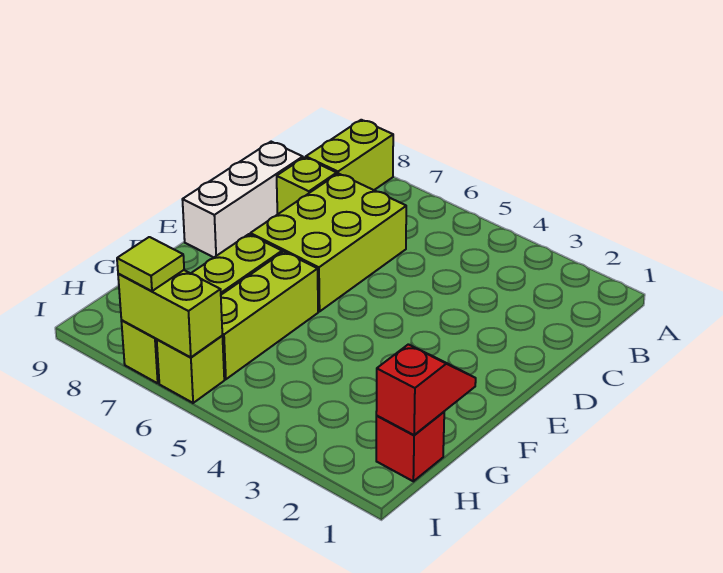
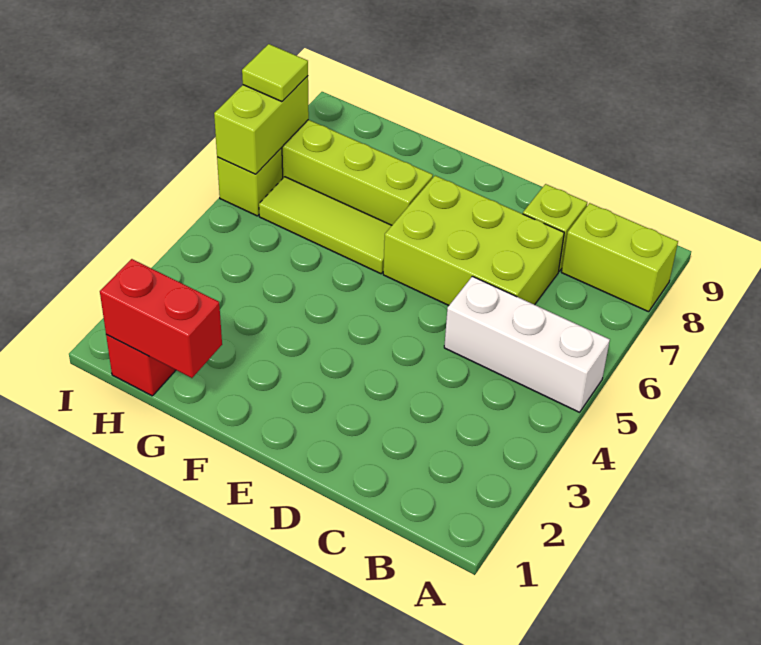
white brick C9:E9 level 1 -> white brick A5:C5 level 1
lime brick F6:H6 level 1 -> lime tile F6:H6 level 1
red slope G1:H1 level 2 top H -> red brick G1:H1 level 2

